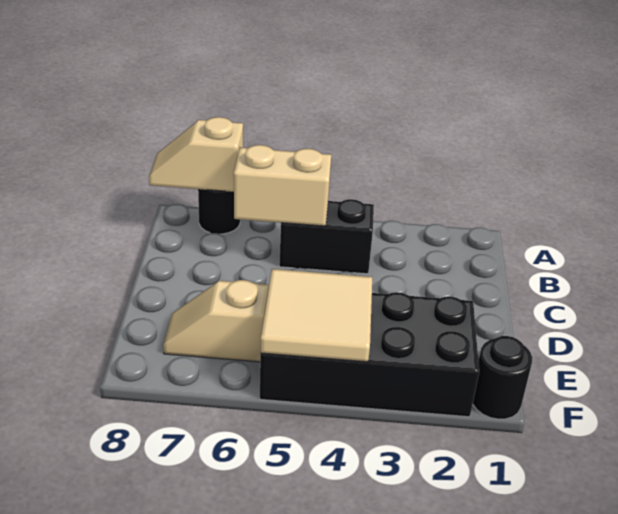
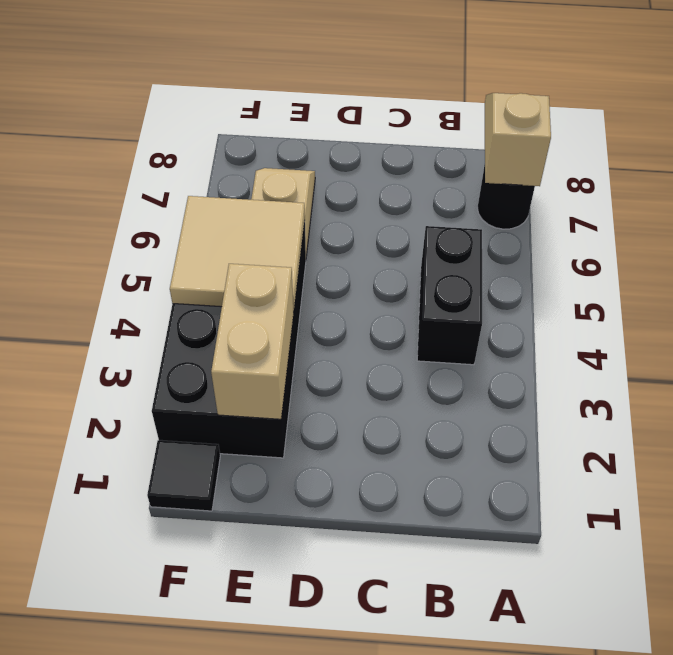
tan brick B5:B6 level 2 -> tan brick E2:E3 level 2
black round brick F1 level 1 -> black tile F1 level 1

